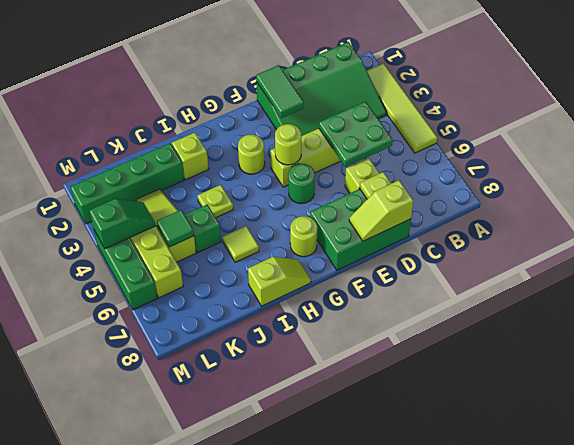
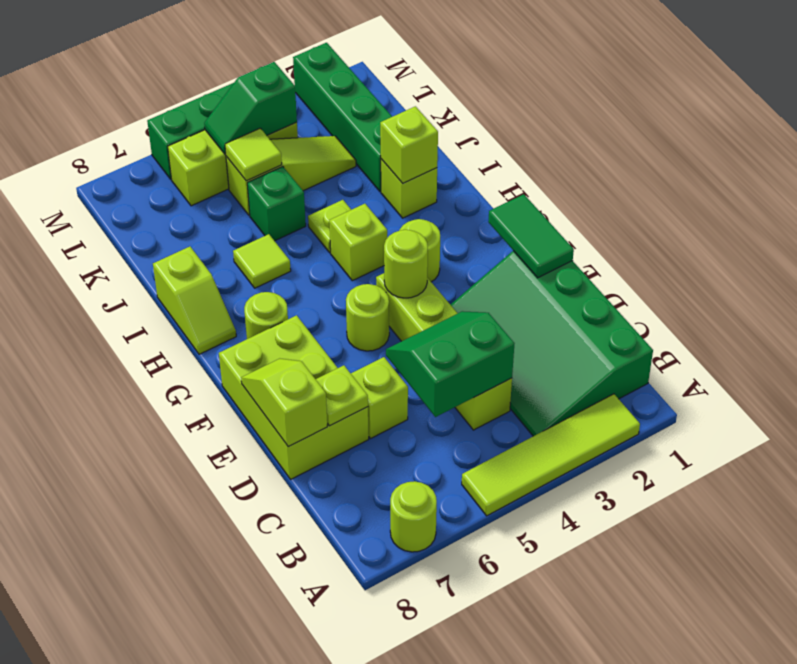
none -> lime round brick A7 level 1
green plate C4:D5 level 2 -> green slope C4:D5 level 2 top C
green brick D7:F8 level 1 -> lime brick D7:F8 level 1
green tile E1:E2 level 2 -> green tile E1:F1 level 2
green round brick F5 level 1 -> lime round brick F5 level 1
none -> lime brick H4 level 1
none -> lime brick I2 level 2
green tile K5 level 2 -> lime tile K5 level 2
green slope L4:M4 level 2 top M -> green slope L4:L5 level 2 top 4

